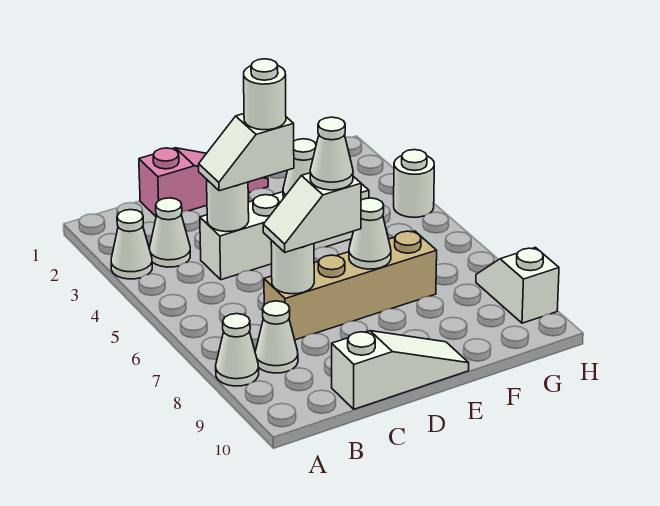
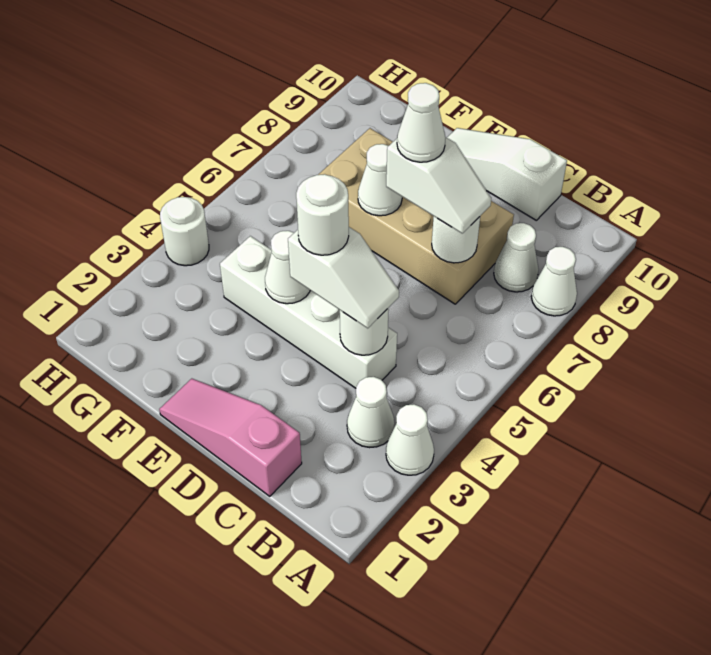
tan brick C7:F7 level 1 -> tan brick C7:F8 level 1
white slope H8:H9 level 1 top 9 -> none

